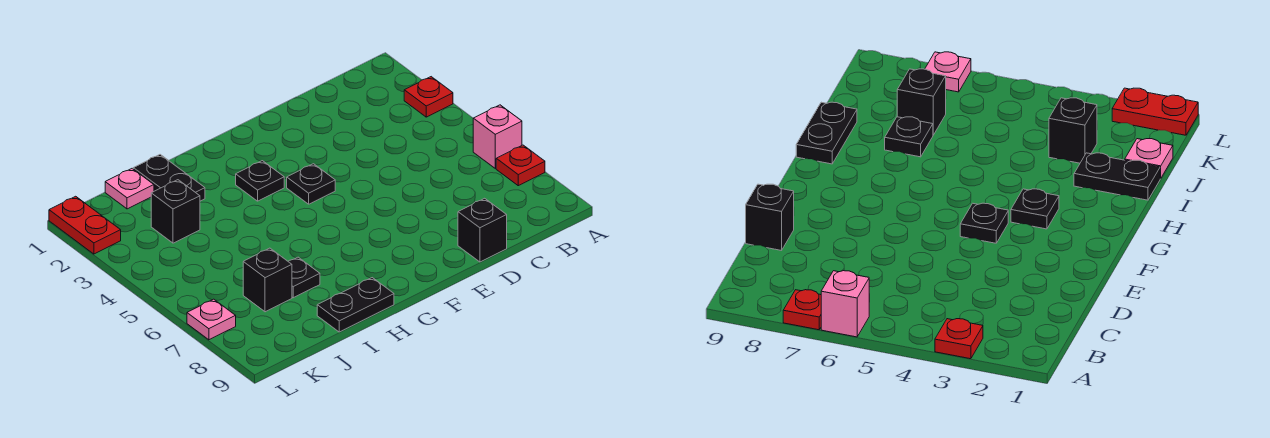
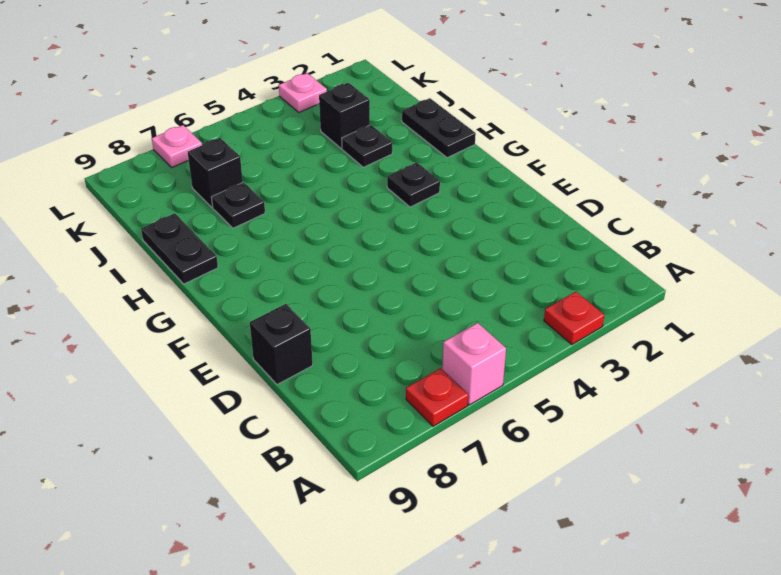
black plate F4 level 1 -> black plate I3 level 1
black plate I1:I2 level 1 -> black plate H1:I1 level 1
pink plate J1 level 1 -> pink plate L3 level 1
red plate L1:L2 level 1 -> none

